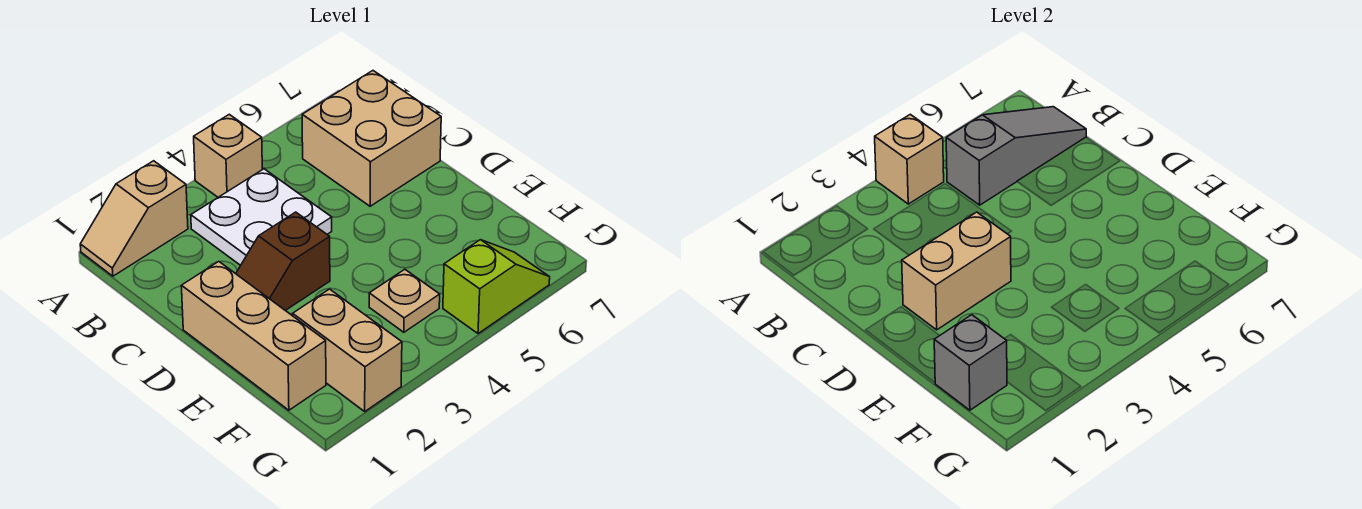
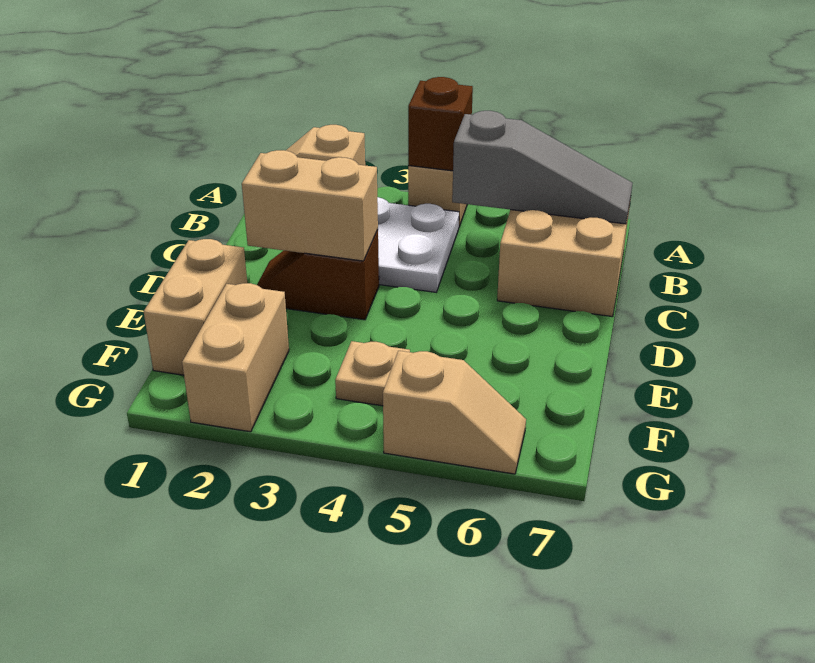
tan brick A4 level 2 -> brown brick A4 level 2
tan brick D1:F1 level 1 -> tan brick E1:F1 level 1
grey brick F1 level 2 -> none
lime slope G5:G6 level 1 top 5 -> tan slope G5:G6 level 1 top 5

